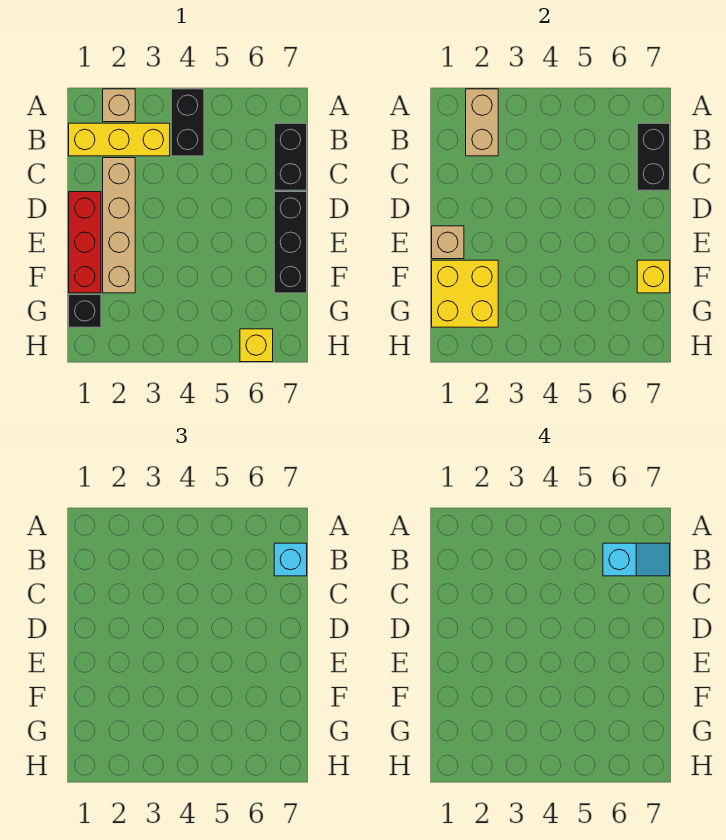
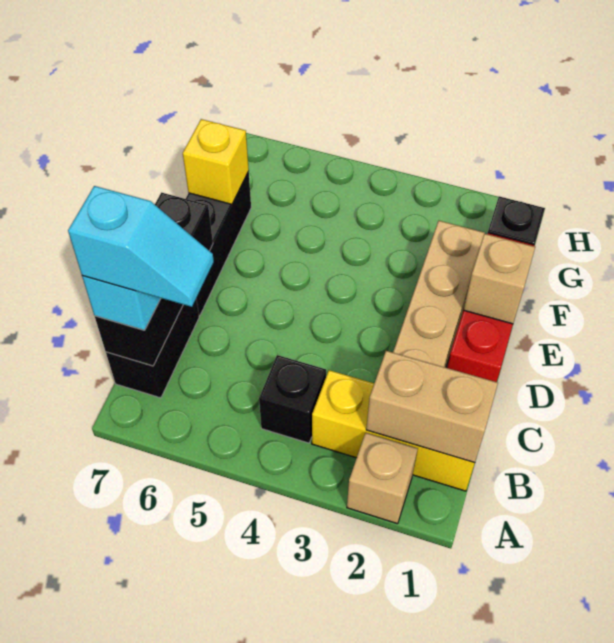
tan brick A2:B2 level 2 -> tan brick B1:B2 level 2
black brick A4:B4 level 1 -> black brick B4 level 1
cyan slope B6:B7 level 4 top 6 -> cyan slope B6:B7 level 4 top 7
black brick B7:C7 level 2 -> black brick B7:D7 level 2
yellow brick F1:G2 level 2 -> none
yellow brick H6 level 1 -> none

